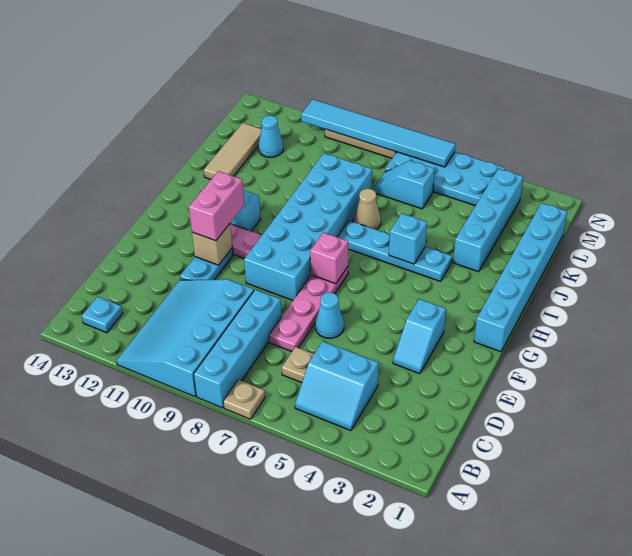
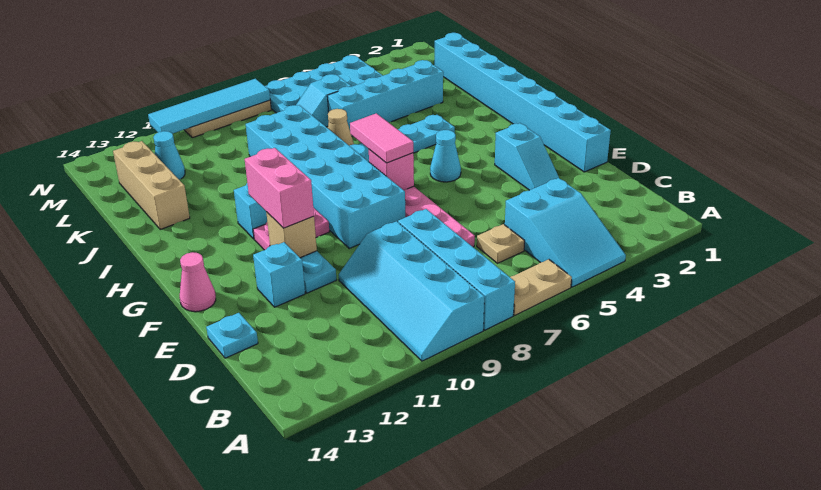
tan plate A7 level 1 -> tan plate A6:A7 level 1
cyan slope A9:D11 level 1 top 9 -> cyan slope A9:D10 level 1 top 9
cyan slope B4:C5 level 1 top C -> cyan slope A4:C5 level 1 top C
cyan plate B13 level 1 -> cyan plate D14 level 1
cyan cone E6 level 1 -> cyan cone G5 level 1
none -> pink cone F14 level 1
cyan brick G1:L1 level 1 -> cyan brick E1:L1 level 1
none -> pink tile G7:H7 level 3
cyan brick I5 level 2 -> cyan brick E12 level 1
cyan brick J3:M3 level 1 -> cyan brick K3:K6 level 1
tan tile J13:L13 level 1 -> tan brick J13:L13 level 1
cyan tile N6:N11 level 2 -> cyan tile N8:N11 level 2

